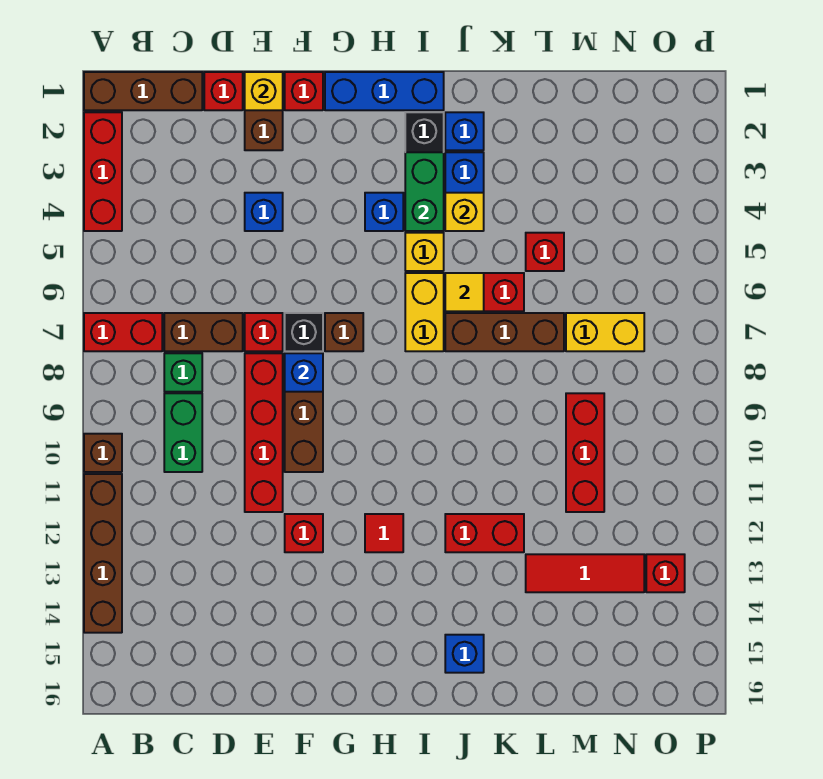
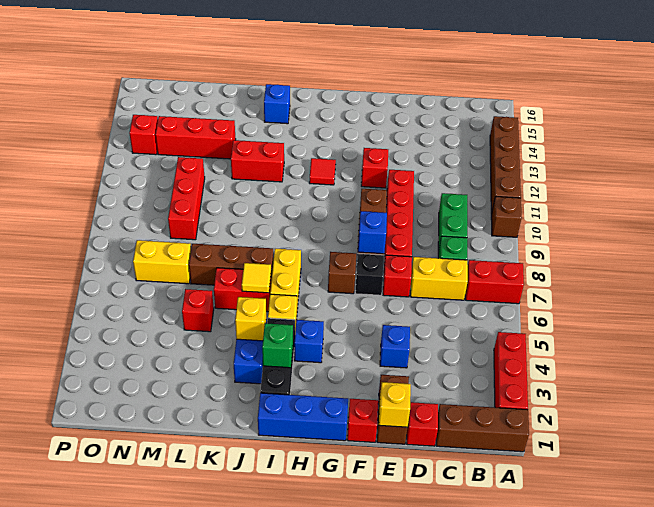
brown brick C7:D7 level 1 -> yellow brick C7:D7 level 1
green brick I3:I4 level 2 -> green brick I3 level 2
blue brick J2 level 1 -> none
red tile L13:N13 level 1 -> red brick L13:N13 level 1

